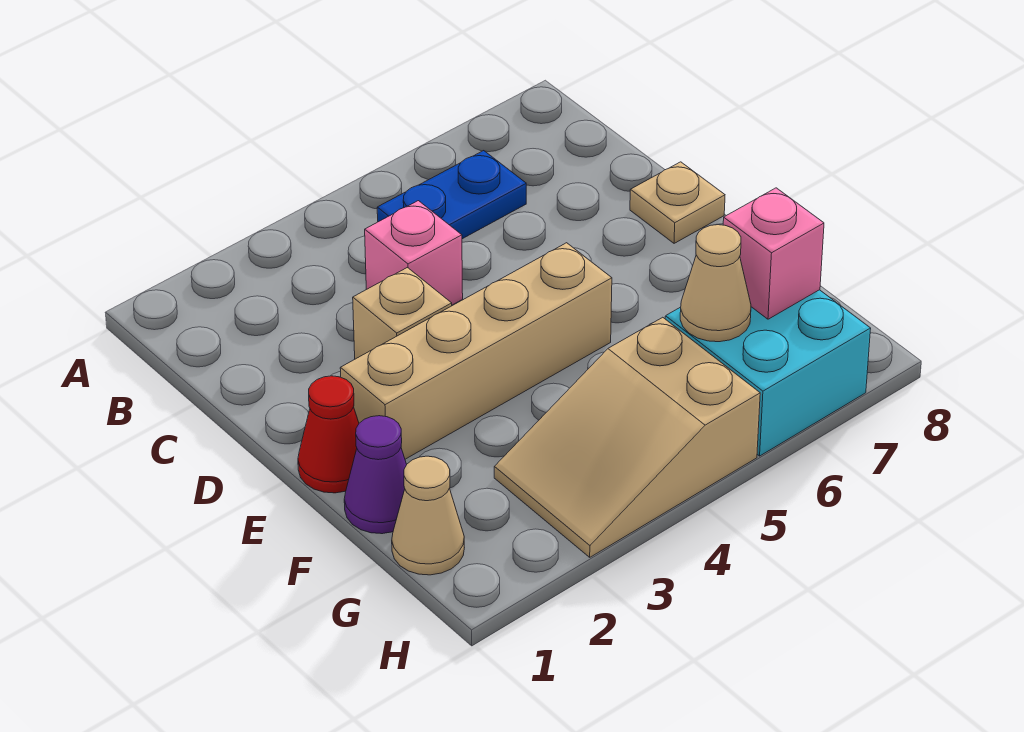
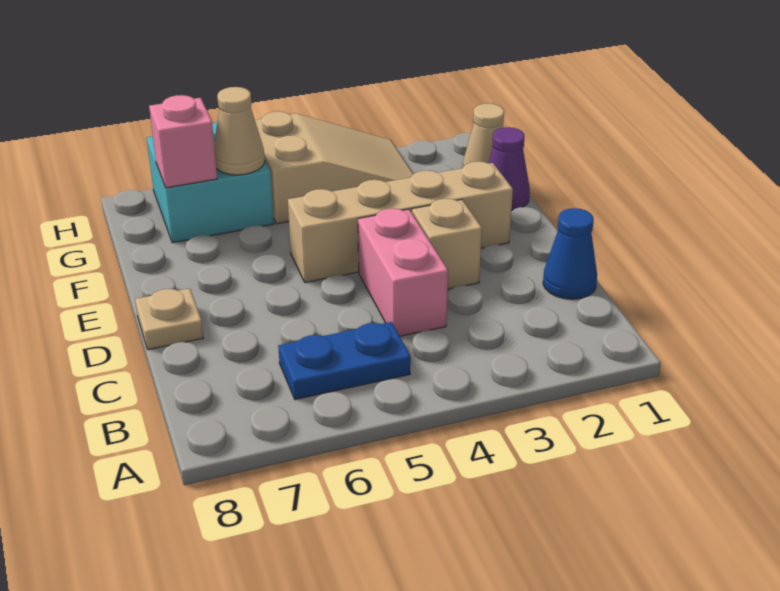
none -> blue cone C1 level 1
pink brick C4 level 1 -> pink brick C4:D4 level 1
red cone E1 level 1 -> none

